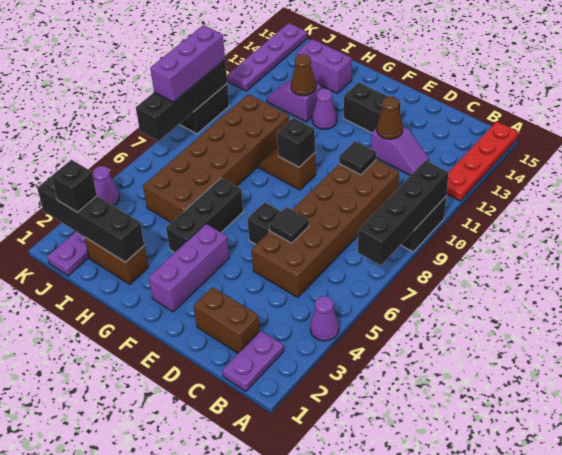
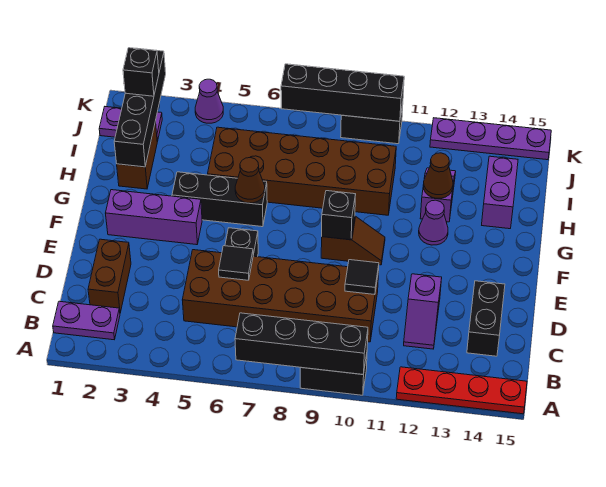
purple cone A4 level 1 -> none
brown cone D12 level 2 -> brown cone G6 level 2
black brick E13:F13 level 1 -> black brick C14:D14 level 1
brown slope F9:G9 level 1 top F -> brown slope F9:F10 level 1 top 9
purple brick K8:K10 level 3 -> none

